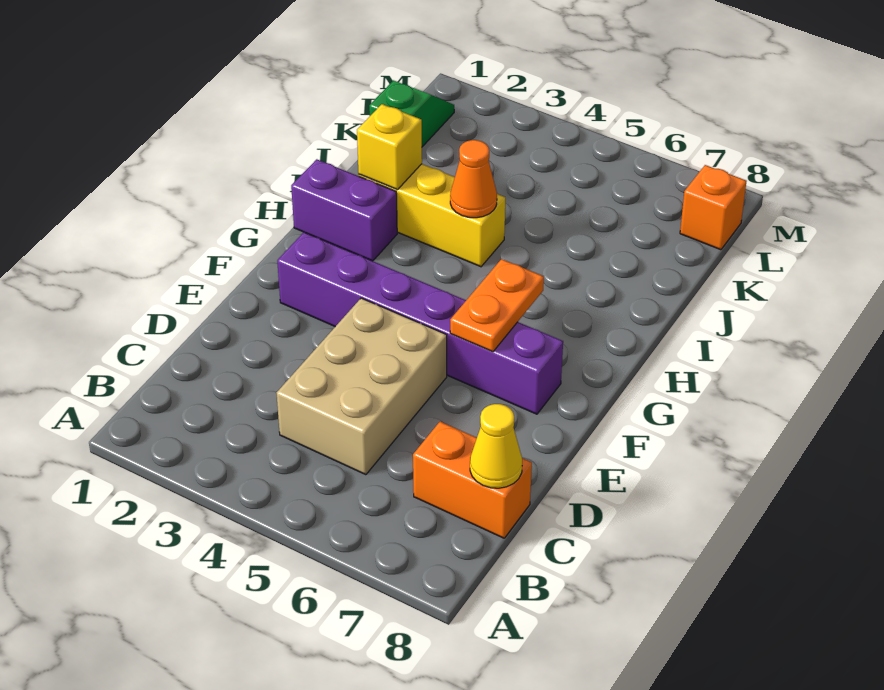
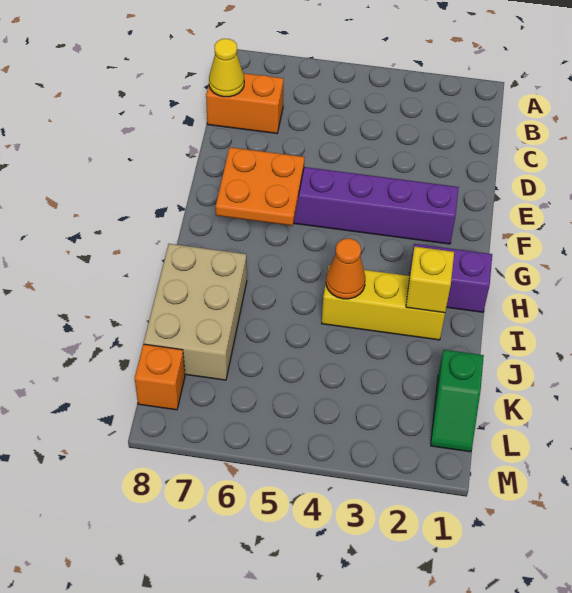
tan brick C4:E5 level 1 -> tan brick I7:K8 level 1
orange plate F6:G6 level 2 -> orange plate F6:G7 level 2

